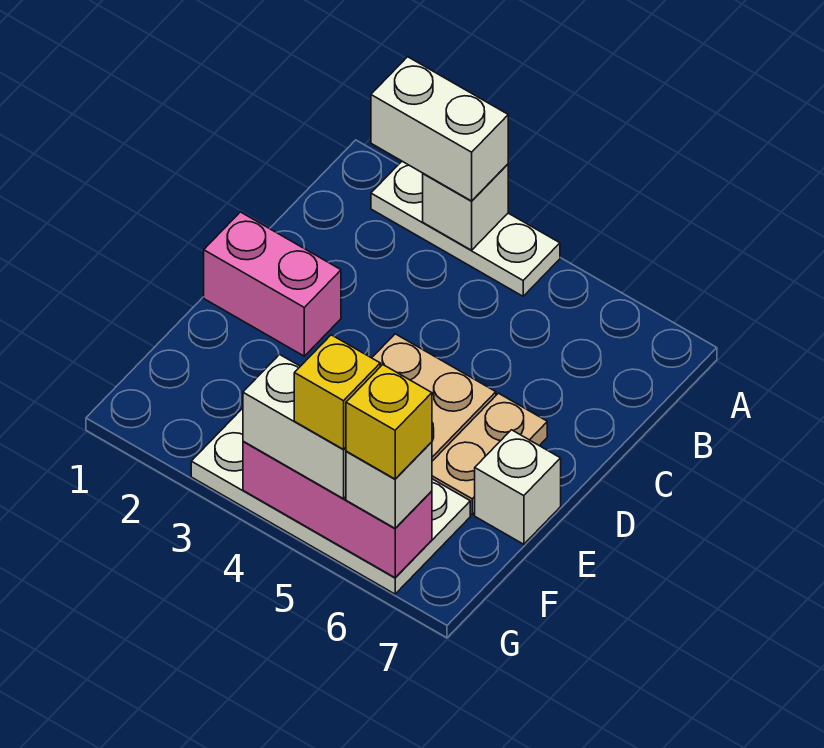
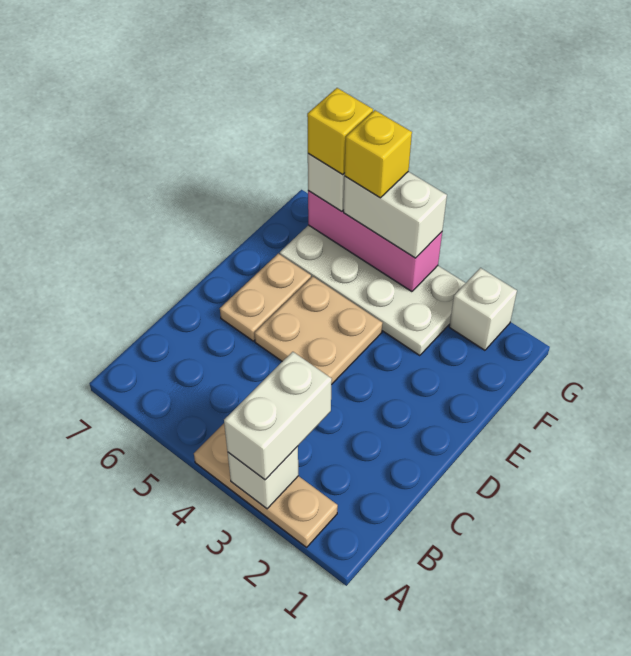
white plate A2:A4 level 1 -> tan plate A2:A4 level 1
white brick A2:A3 level 3 -> white brick A3:B3 level 3
pink brick D1:D2 level 1 -> none
white brick E7 level 1 -> white brick G2 level 1

